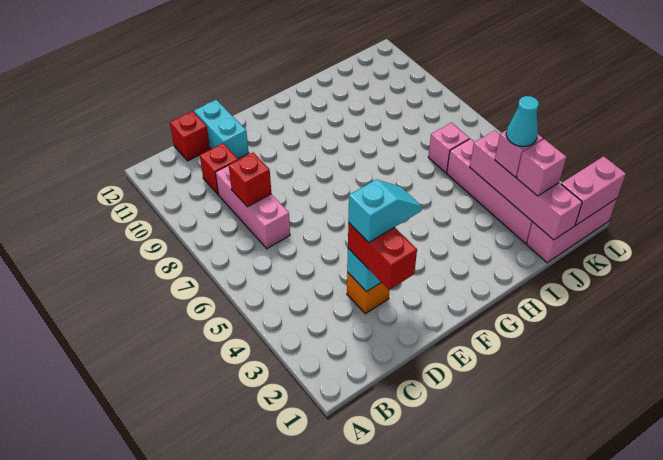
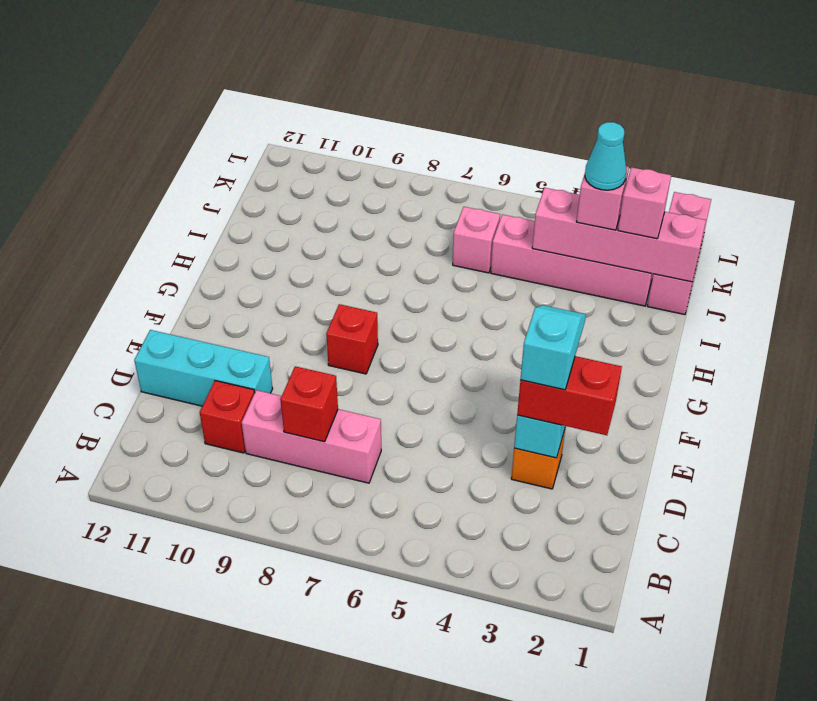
red brick C12 level 1 -> red brick F8 level 1
cyan brick D11:D12 level 1 -> cyan brick D10:D12 level 1
pink brick K1:L1 level 2 -> none

